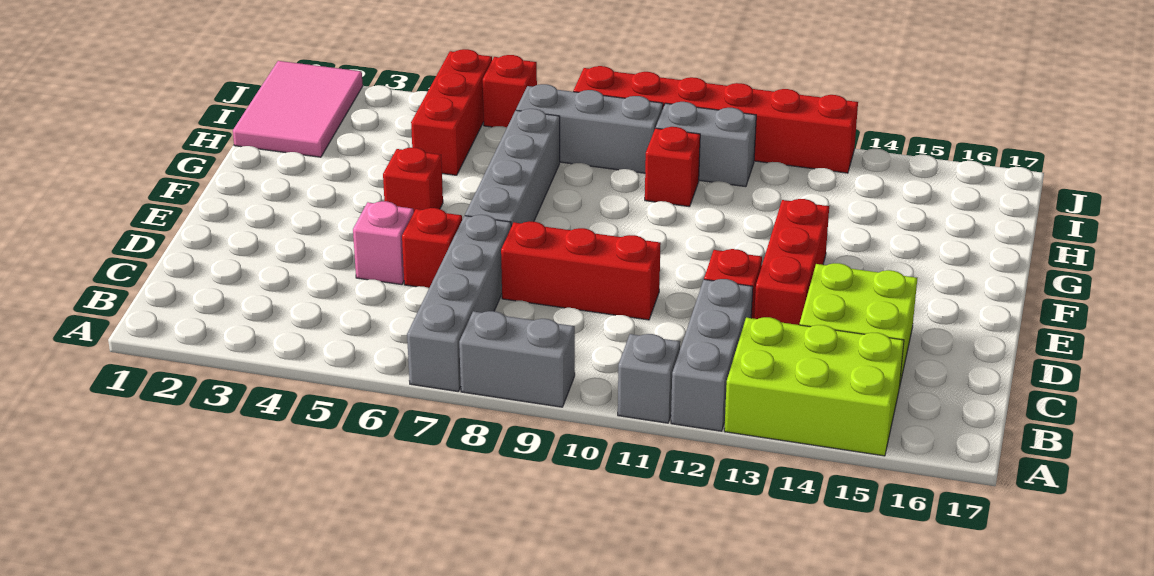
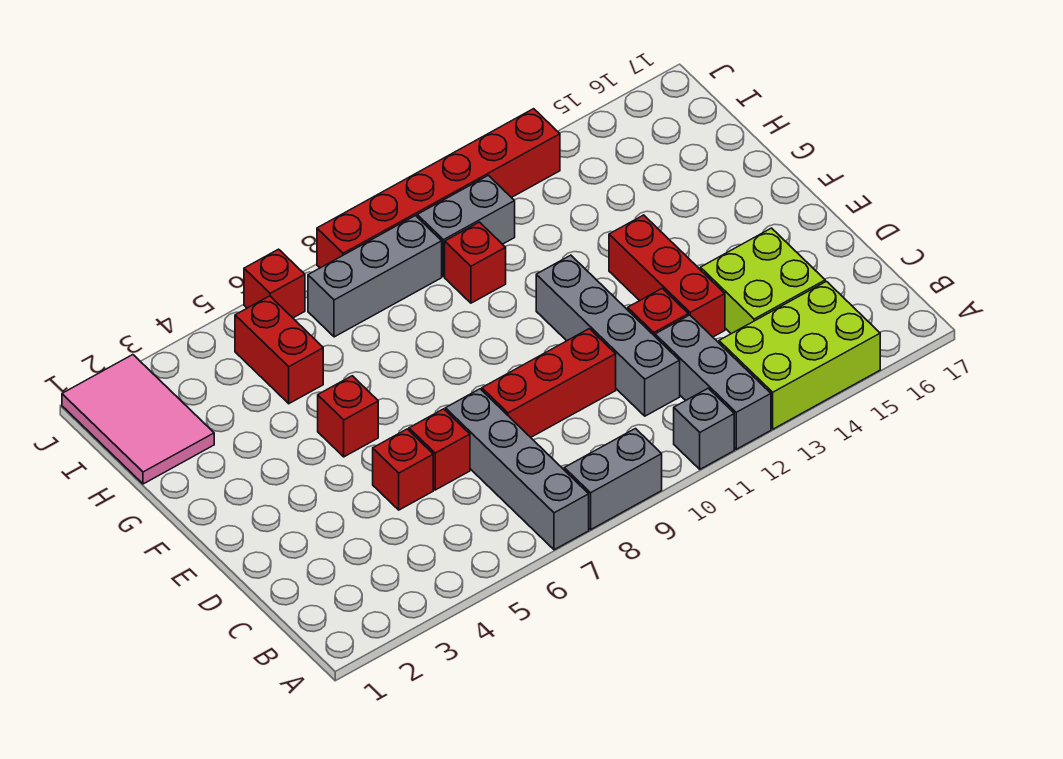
pink brick D5 level 1 -> red brick D5 level 1
grey brick E7:H7 level 1 -> grey brick C11:F11 level 1
red brick H5:J5 level 1 -> red brick H5:I5 level 1

